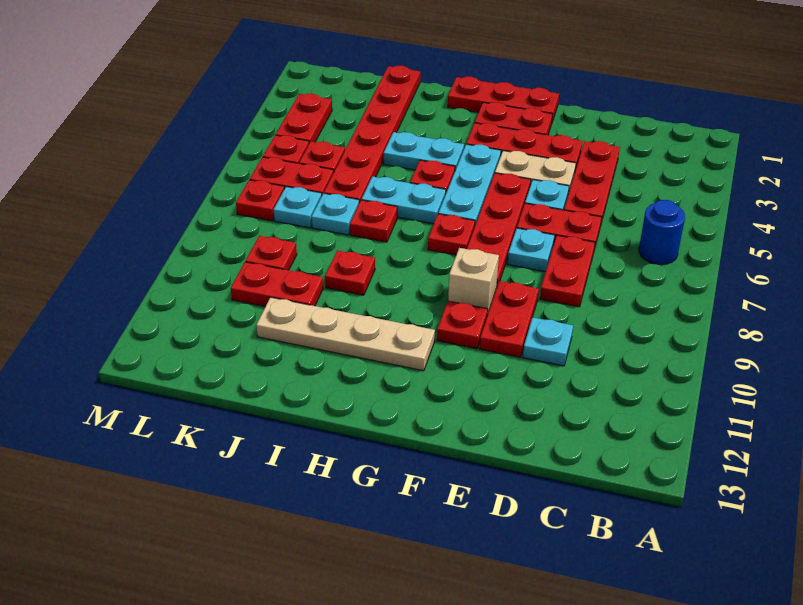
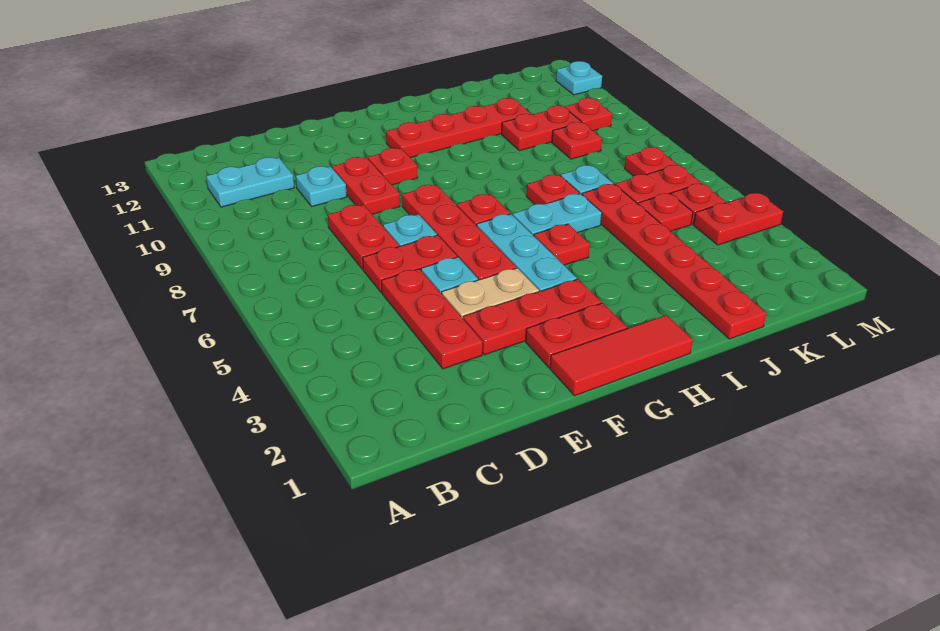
blue round brick B6 level 1 -> none
red plate F1:H1 level 1 -> red tile F1:H1 level 1
tan brick F9 level 1 -> none
tan plate G11:J11 level 1 -> red plate G11:J11 level 1
cyan plate H4:I4 level 1 -> cyan plate B11:C11 level 1
red plate I9 level 1 -> red plate L10 level 1
cyan plate K7 level 1 -> cyan plate M12 level 1
red plate L3:L4 level 1 -> red plate L4:M4 level 1

